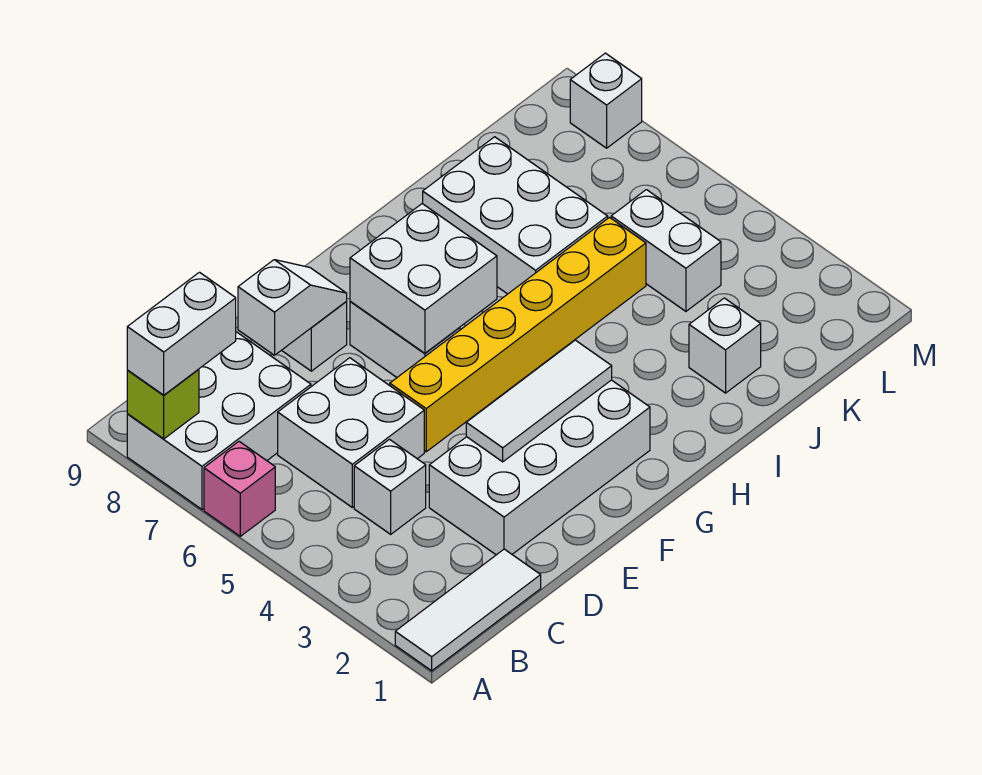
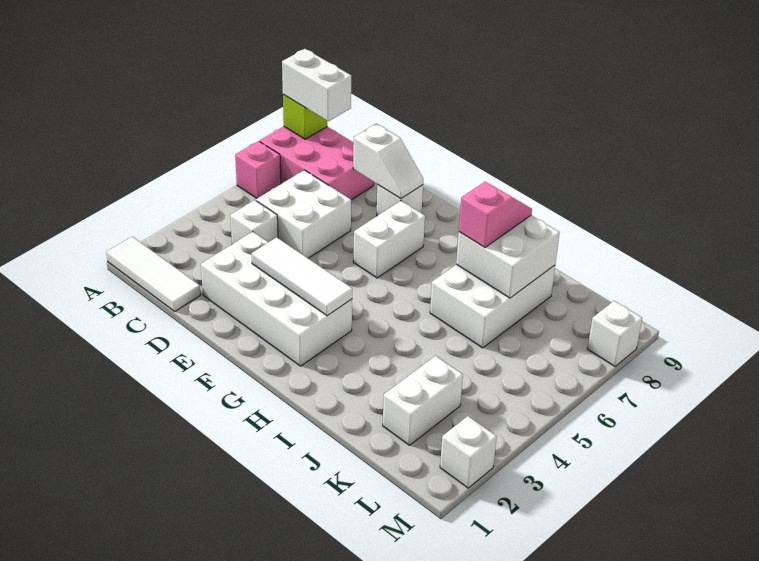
white brick A7:C8 level 1 -> pink brick A7:C8 level 1
yellow brick E5:J5 level 1 -> none
white brick F6:G7 level 2 -> white brick I7:J8 level 2
none -> pink slope I7:I8 level 3 top 7
white brick J2 level 1 -> white brick M2 level 1
white brick K4:K5 level 1 -> white brick K2:K3 level 1

